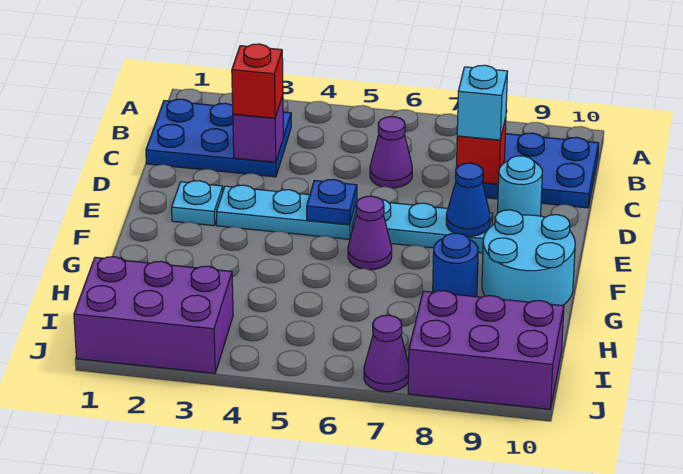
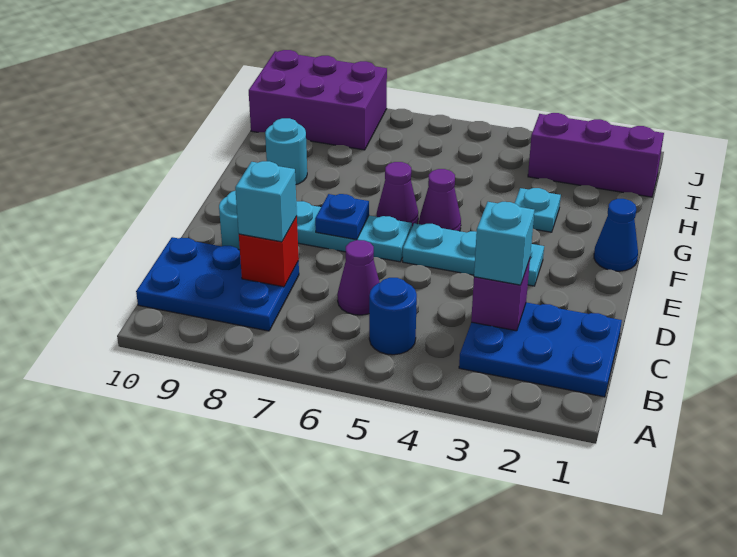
red brick C3 level 3 -> cyan brick C3 level 3
cyan plate E2 level 1 -> cyan plate G3 level 1
blue plate E5 level 2 -> blue plate E7 level 2
blue cone E8 level 2 -> blue cone F1 level 1
cyan round brick F9:G10 level 1 -> cyan round brick G9 level 1
blue round brick G8 level 1 -> blue round brick B5 level 1
purple brick I1:J3 level 1 -> purple brick I1:I3 level 1
purple cone J7 level 1 -> purple cone F5 level 1

